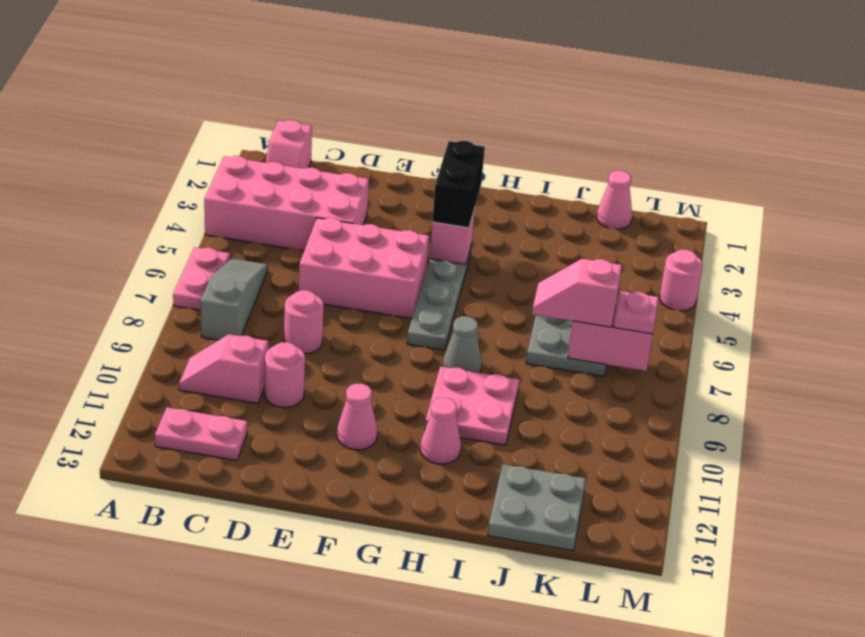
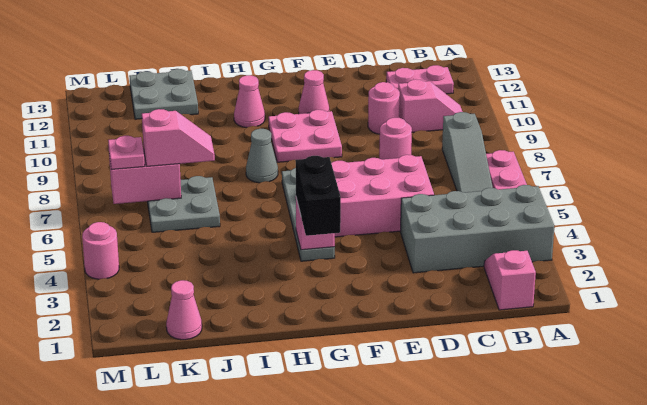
pink brick A3:D4 level 1 -> grey brick A3:D4 level 1
pink plate H9:I10 level 1 -> pink plate F9:G10 level 1

